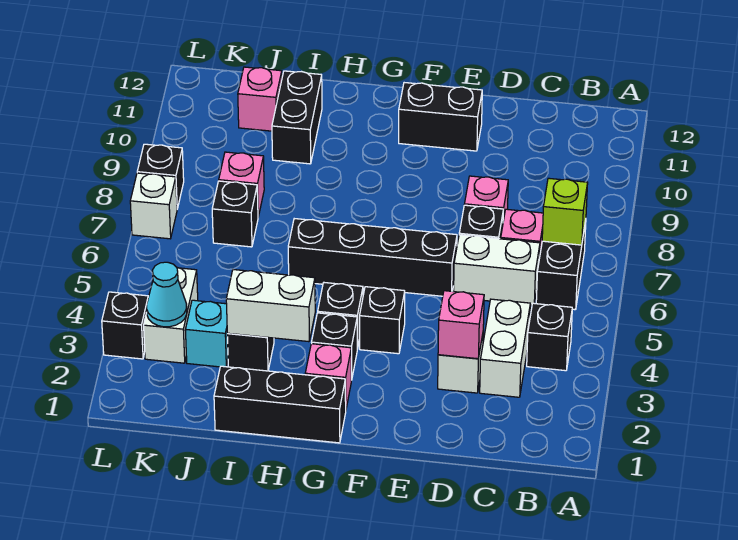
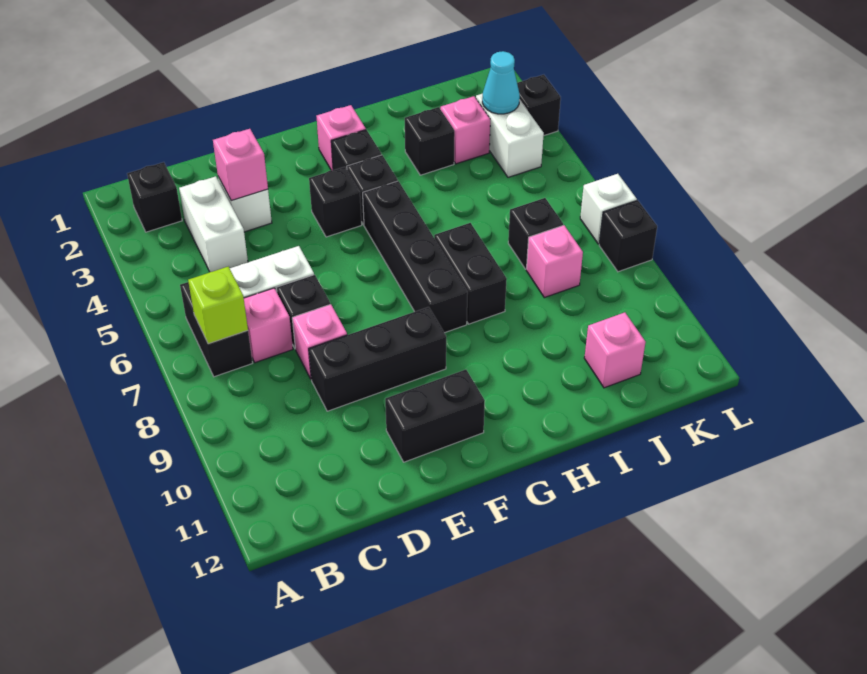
black brick B4 level 1 -> black brick B2 level 1
black brick E6:H6 level 1 -> black brick G5:G8 level 1
black brick G1:I1 level 1 -> black brick D9:F9 level 1
white brick H3:I3 level 2 -> none
black brick I10:I11 level 1 -> black brick H7:H8 level 1
cyan brick J3 level 1 -> pink brick J3 level 1

